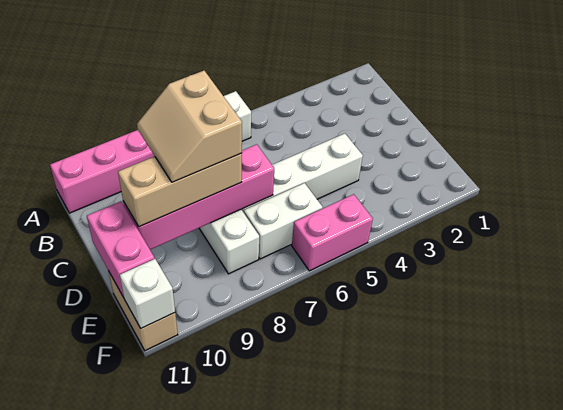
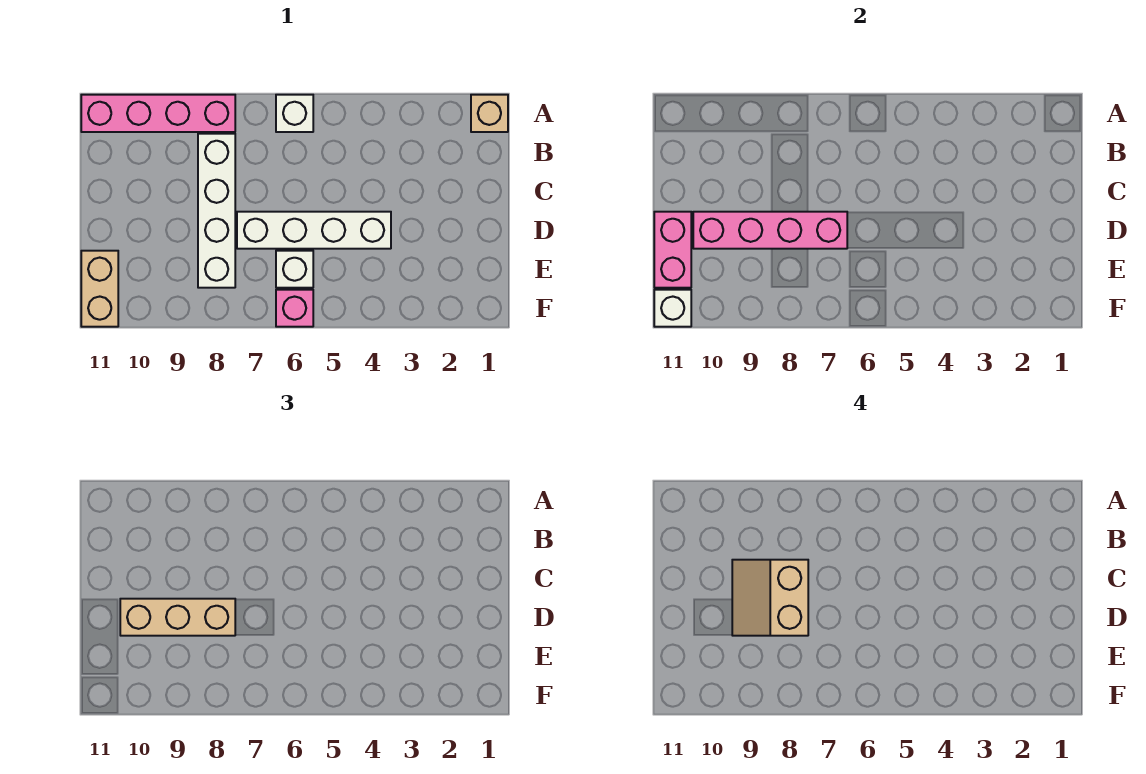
none -> tan brick A1 level 1
white brick E6:E7 level 1 -> white brick E6 level 1
pink brick F5:F6 level 1 -> pink brick F6 level 1

